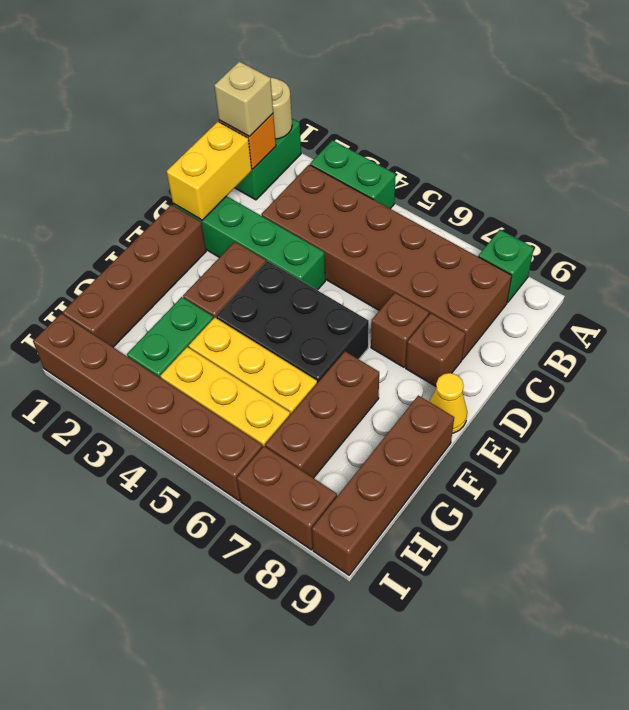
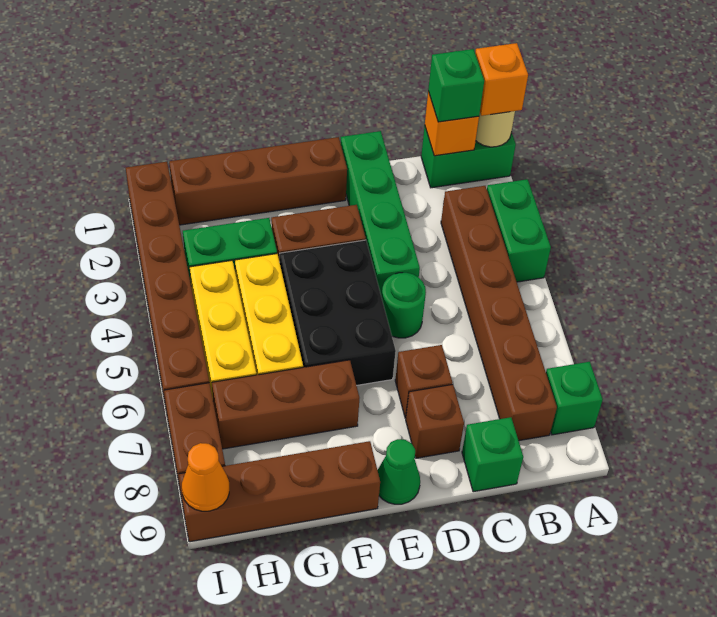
none -> orange brick A1 level 3
tan brick B1 level 3 -> green brick B1 level 3
brown brick B3:C8 level 1 -> brown brick B3:B8 level 1
yellow brick C1:D1 level 2 -> none
none -> green brick C9 level 1
none -> green round brick D5 level 1
yellow cone E9 level 1 -> green cone E9 level 1
none -> orange cone I9 level 2

